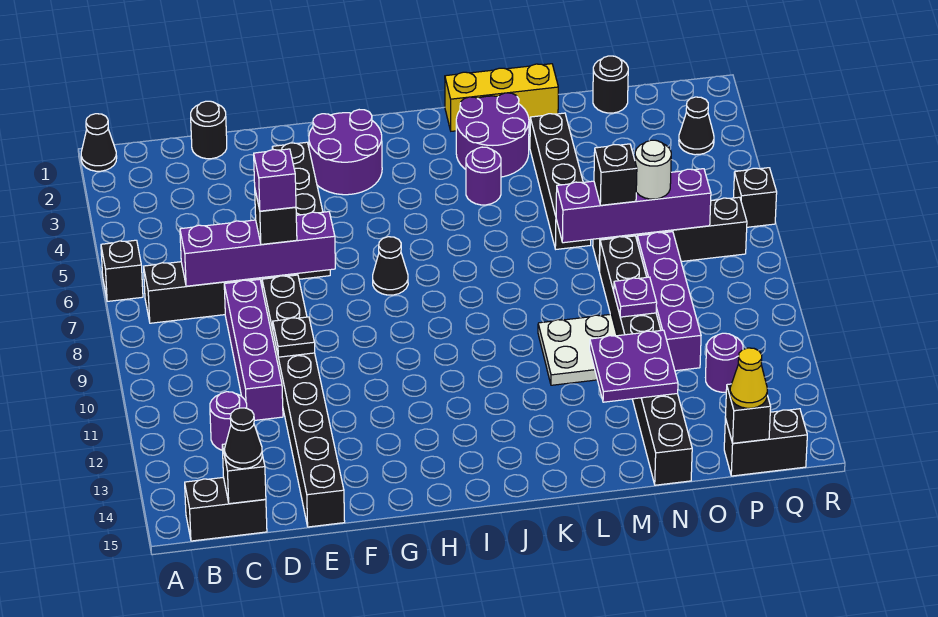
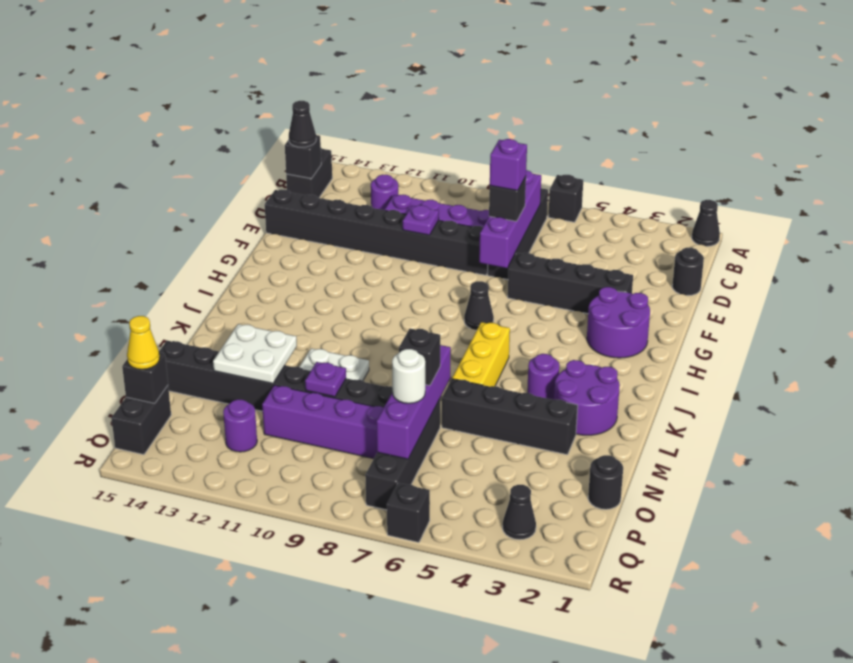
black plate E10 level 2 -> purple plate E10 level 2
yellow brick K1:M1 level 1 -> yellow brick J6:L6 level 1
purple plate M12:N13 level 2 -> white plate M12:N13 level 2

